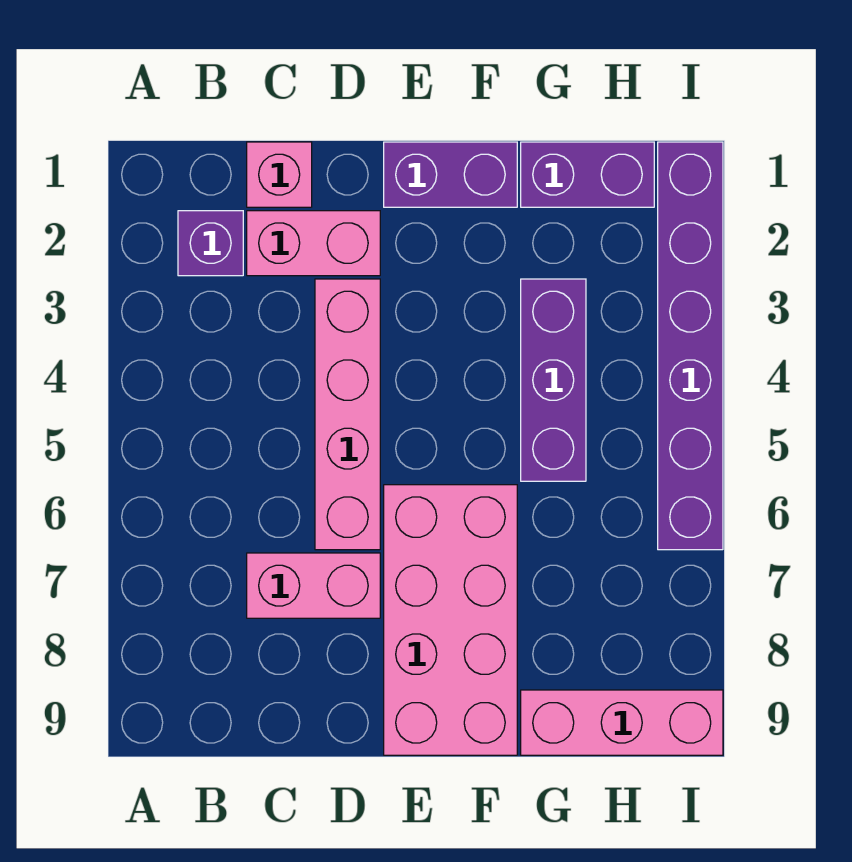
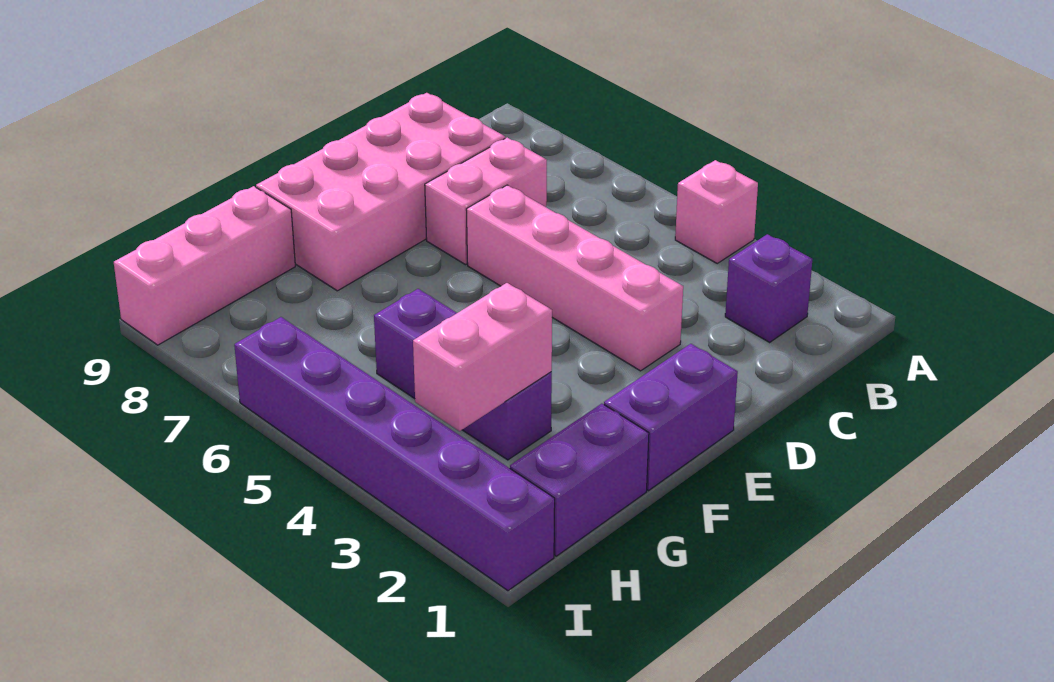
pink brick C1 level 1 -> pink brick A4 level 1
pink brick C2:D2 level 1 -> pink brick G3:H3 level 2
pink brick E6:F9 level 1 -> pink brick C8:F9 level 1

